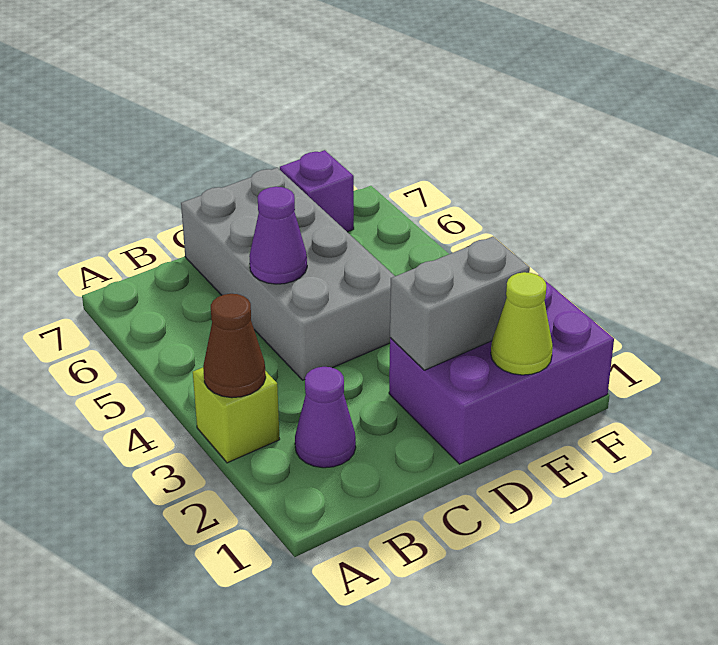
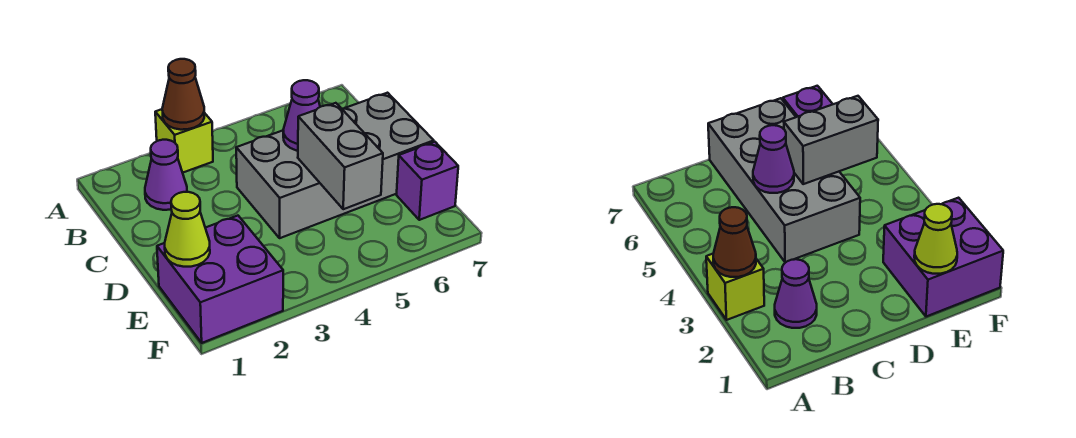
purple brick D1:F2 level 1 -> purple brick E1:F2 level 1
grey brick D2:E2 level 2 -> grey brick D5:E5 level 2

